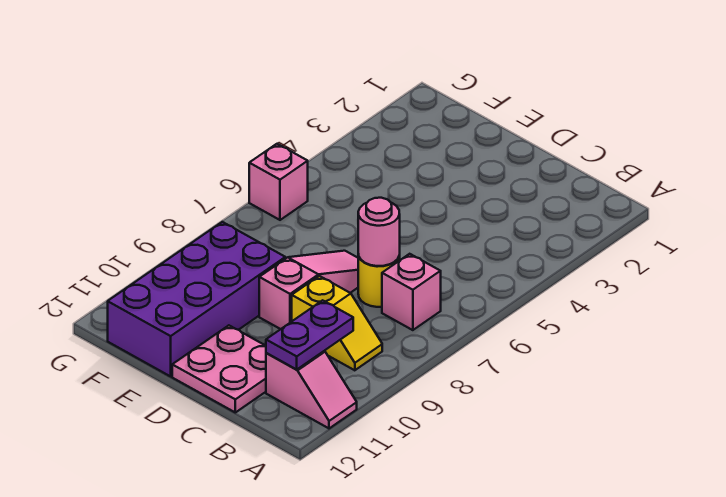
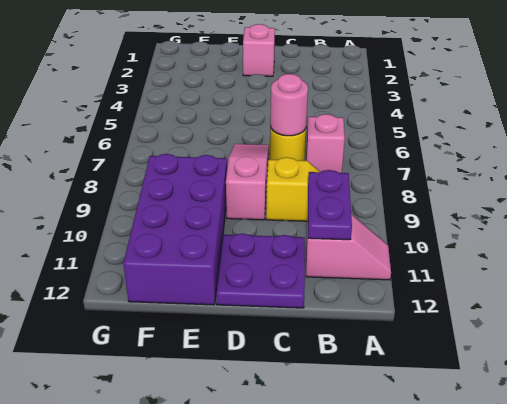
pink plate C11:D12 level 1 -> purple plate C11:D12 level 1
pink brick G6 level 1 -> pink brick D2 level 1

